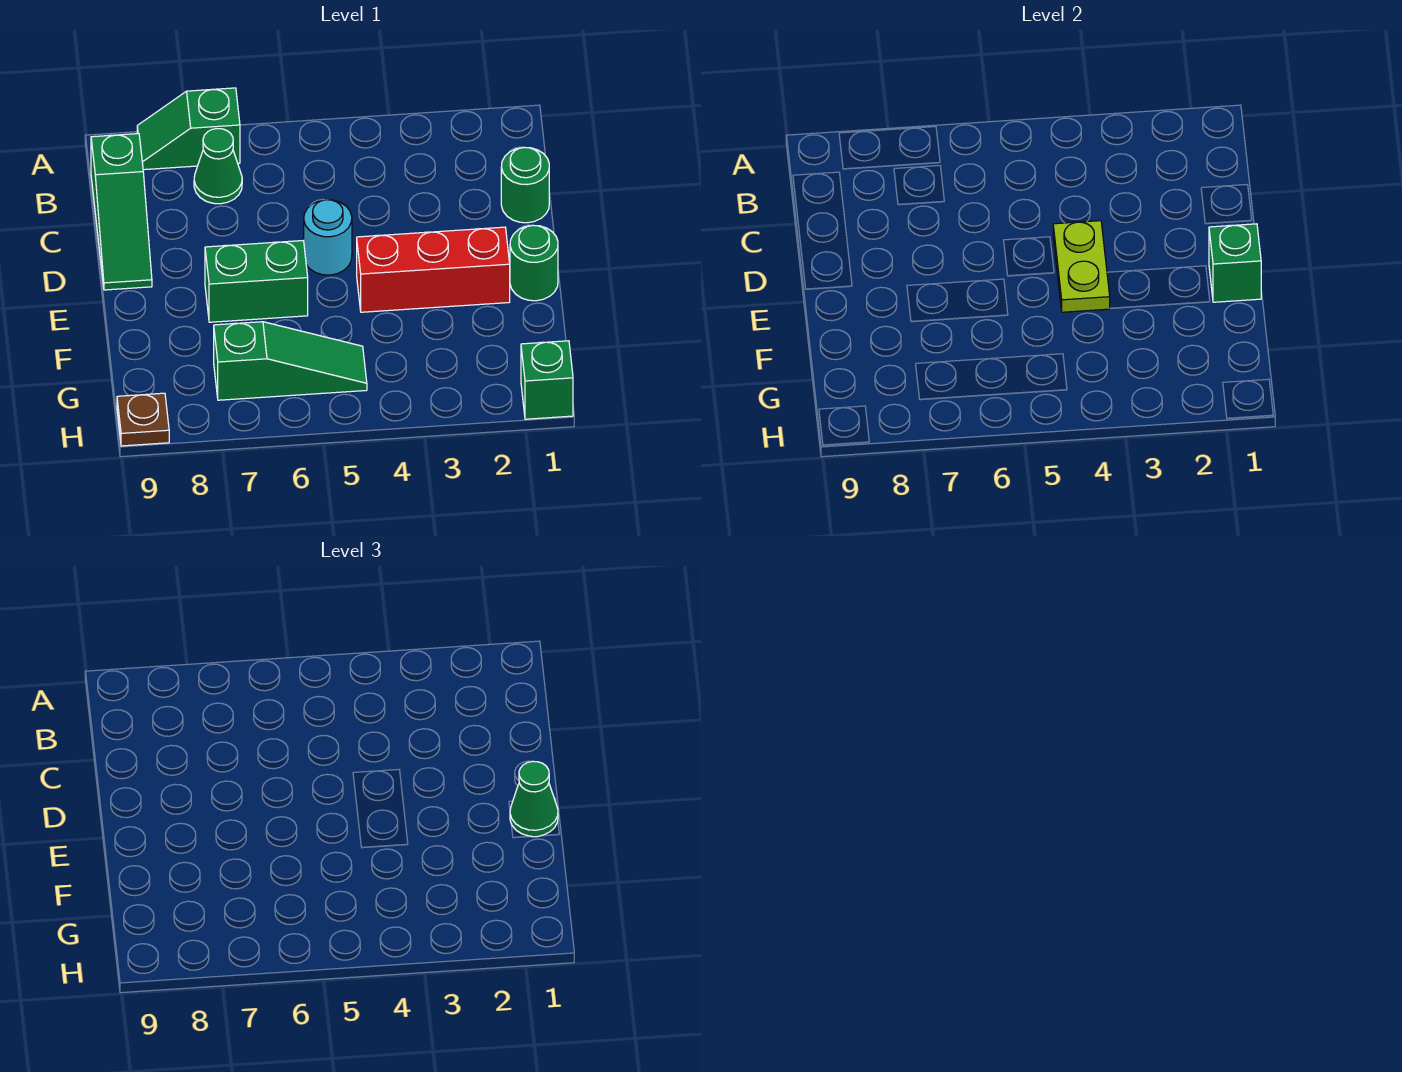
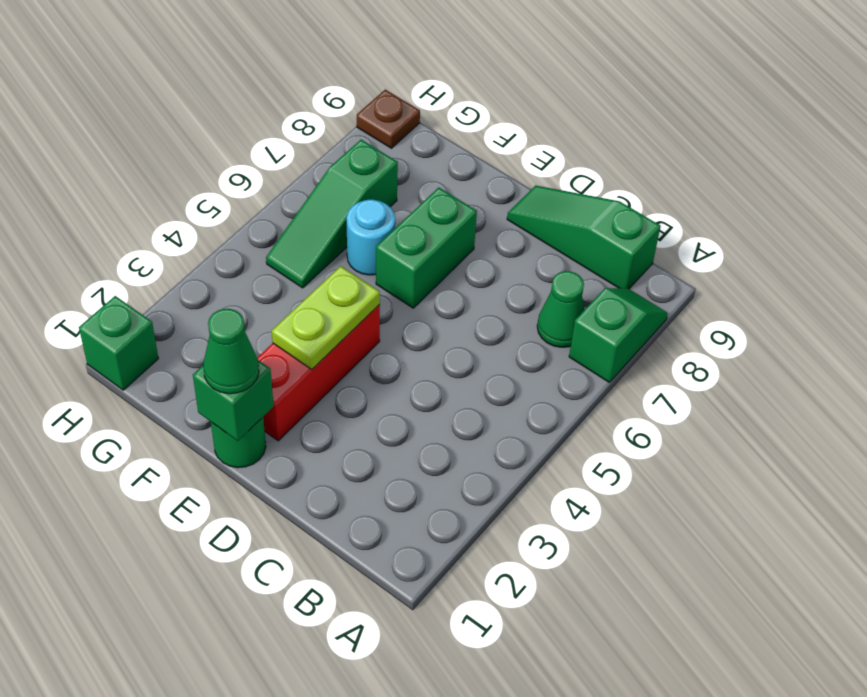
green round brick C1 level 1 -> none
lime plate D4:E4 level 2 -> lime plate E3:E4 level 2
cyan round brick D5 level 1 -> cyan round brick F6 level 1

